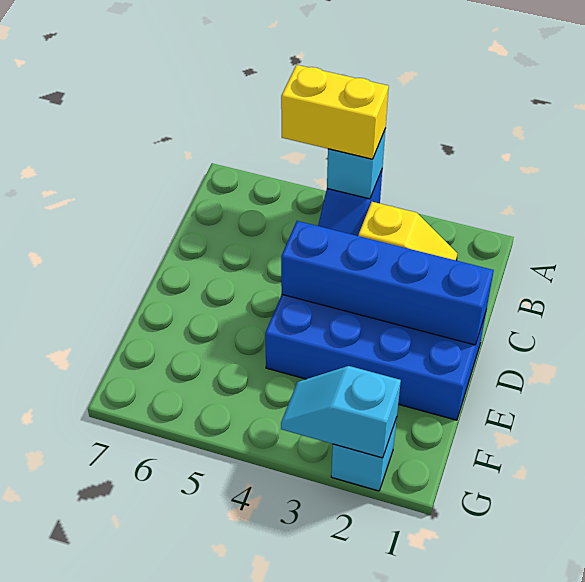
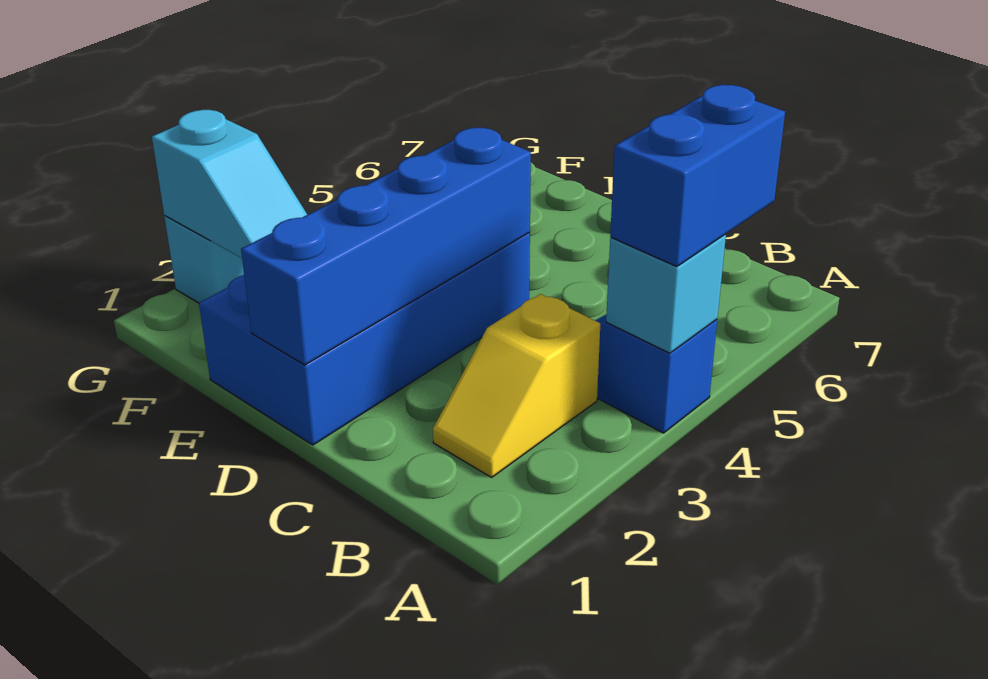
yellow brick A4:A5 level 3 -> blue brick A4:A5 level 3
cyan slope G2:G3 level 2 top 2 -> cyan slope F2:G2 level 2 top G

